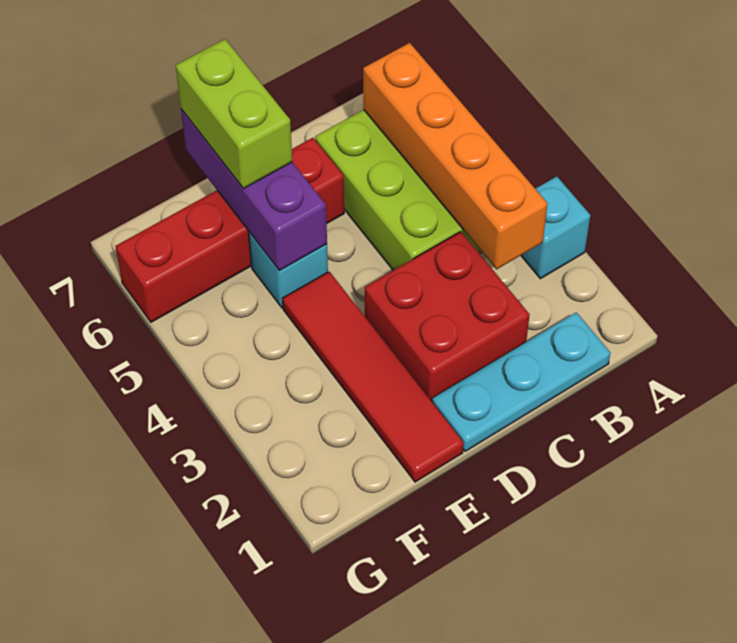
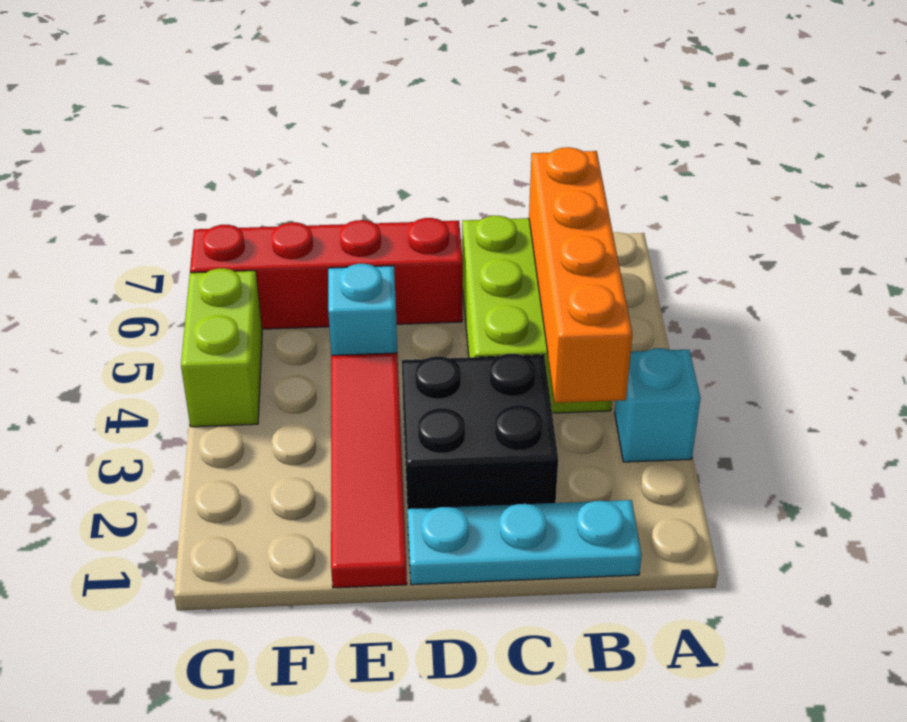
red brick C2:D3 level 1 -> black brick C2:D3 level 1
purple brick E5:E7 level 2 -> none
lime brick E6:E7 level 3 -> lime brick G4:G5 level 1

